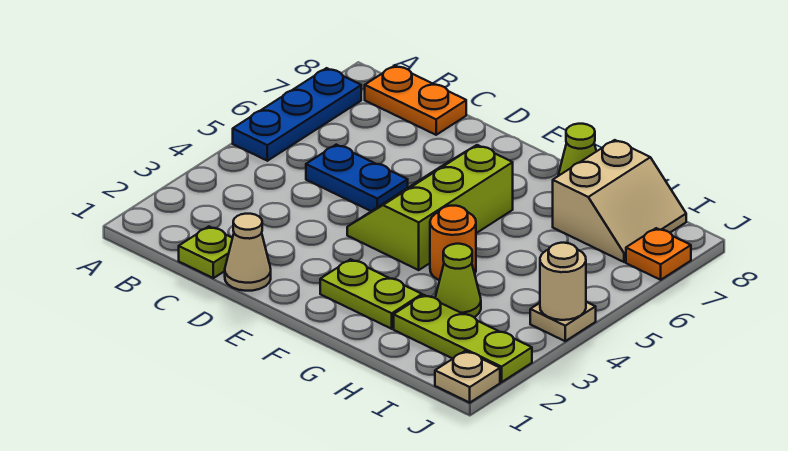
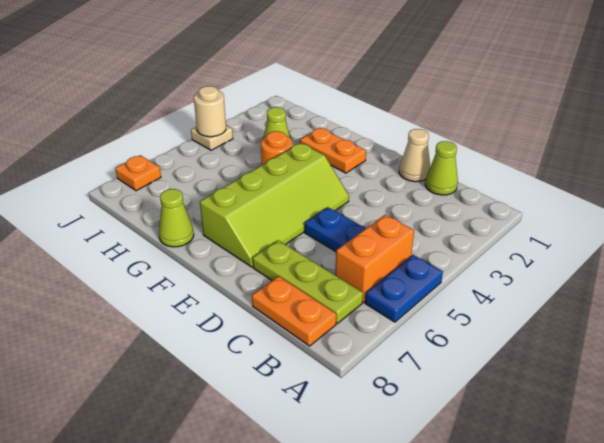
blue plate A5:A7 level 1 -> blue plate A5:A6 level 1
none -> orange brick B5:B6 level 1
lime plate C1 level 1 -> lime cone C1 level 1
lime slope E4:F6 level 1 top F -> lime slope E4:F7 level 1 top F
lime plate F2:G2 level 1 -> orange plate F2:G2 level 1
lime plate H2:J2 level 1 -> lime plate B7:D7 level 1
tan slope H7:I8 level 1 top H -> none
tan plate J1 level 1 -> none

